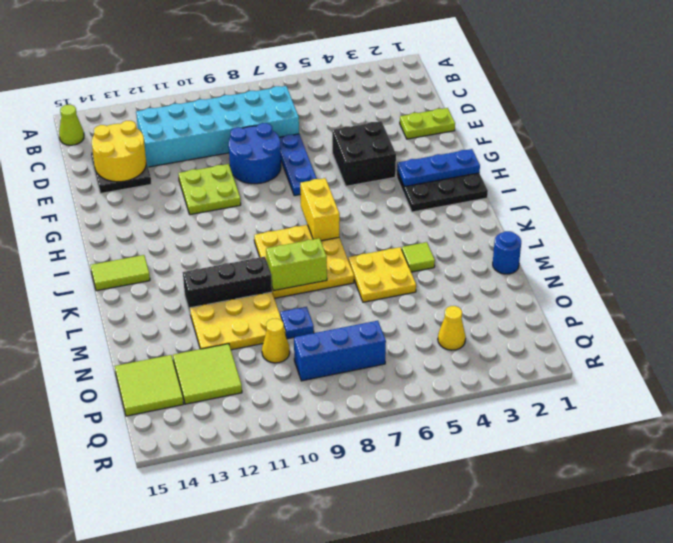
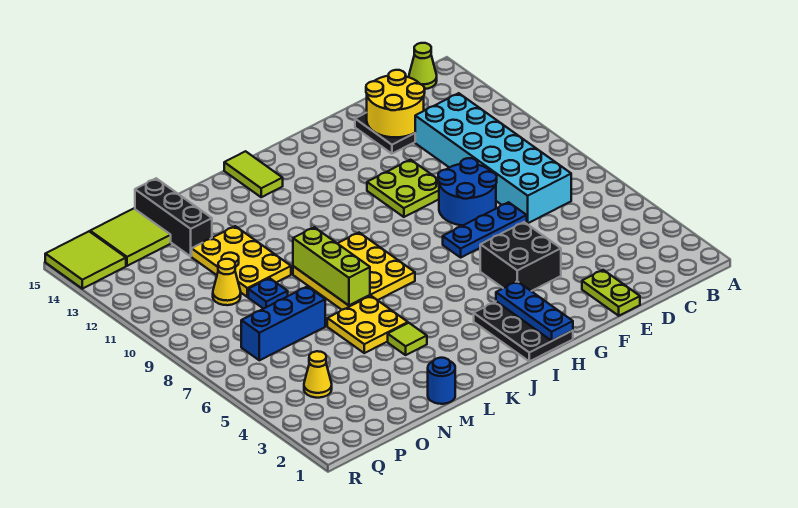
yellow brick I7:J7 level 2 -> none
lime brick L8:L9 level 2 -> lime brick L7:L9 level 2
black brick L10:L12 level 1 -> black brick N13:N15 level 1
lime tile O12:P13 level 1 -> lime tile Q14:R15 level 1
blue brick P7:P9 level 1 -> blue brick N7:P7 level 1

